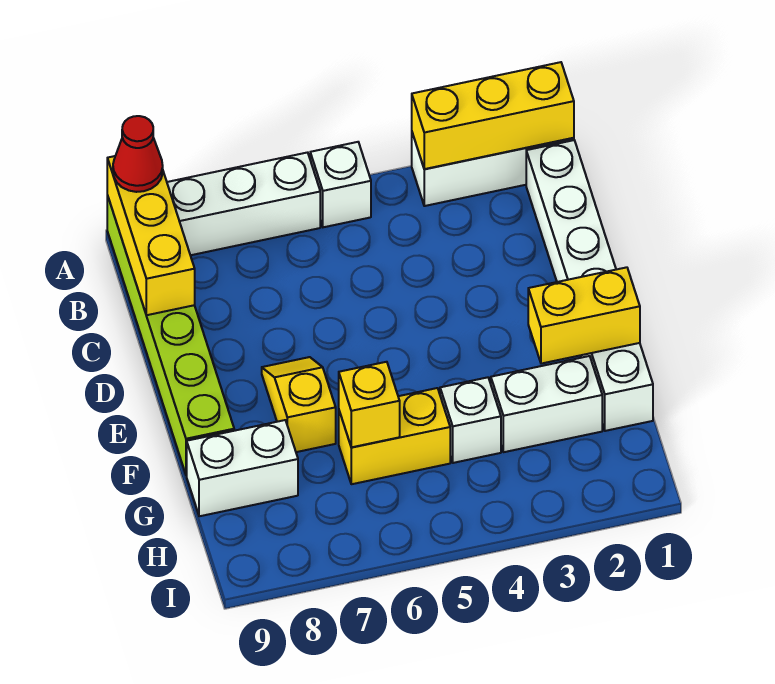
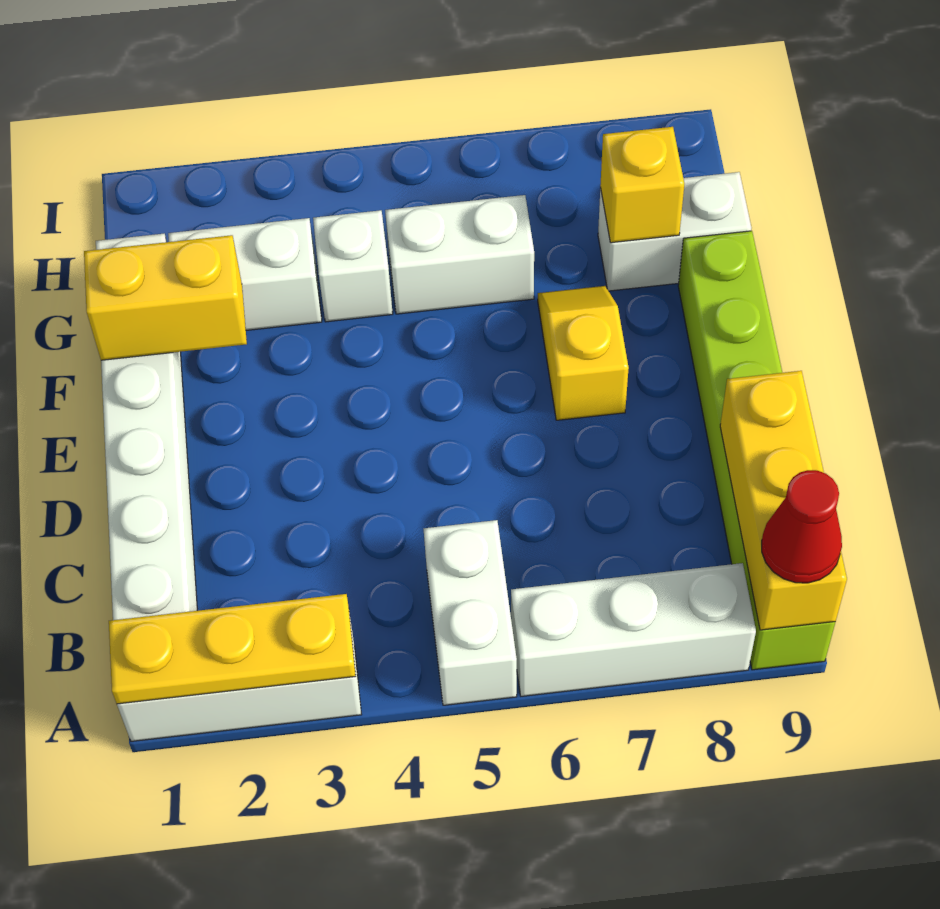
yellow brick A1:A3 level 2 -> yellow plate A1:A3 level 2
white brick A5 level 1 -> white brick A5:B5 level 1
yellow slope E7:F7 level 1 top F -> yellow slope E7:F7 level 1 top E
yellow brick G5:G6 level 1 -> white brick G5:G6 level 1
yellow brick G6 level 2 -> yellow brick G8 level 2

